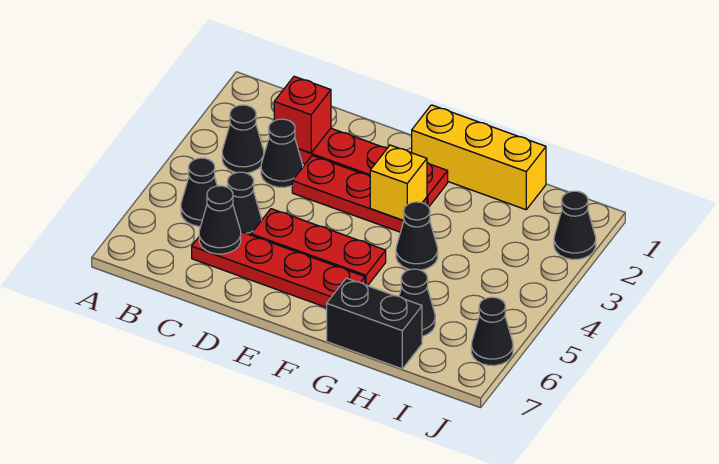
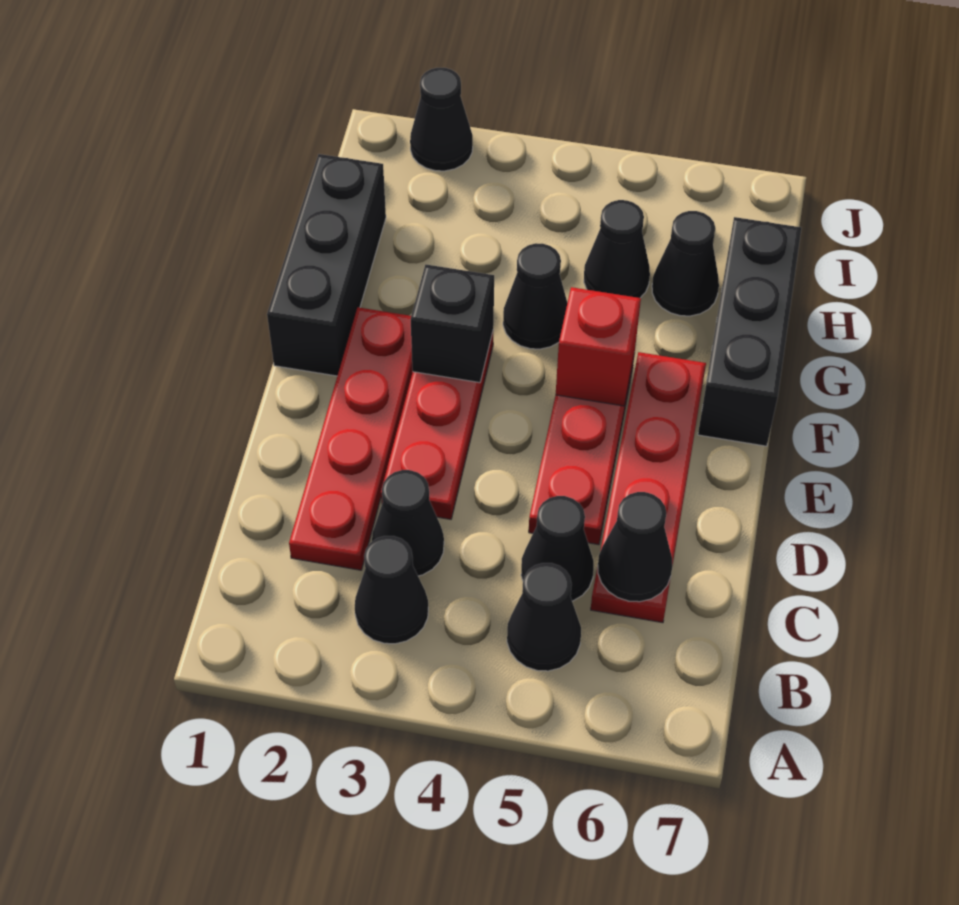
red brick C2 level 2 -> red brick F5 level 2
yellow brick F1:H1 level 1 -> black brick F1:H1 level 1
yellow brick F3 level 2 -> black brick F3 level 2
black brick G7:H7 level 1 -> black brick F7:H7 level 1
black cone J6 level 1 -> black cone H5 level 1

